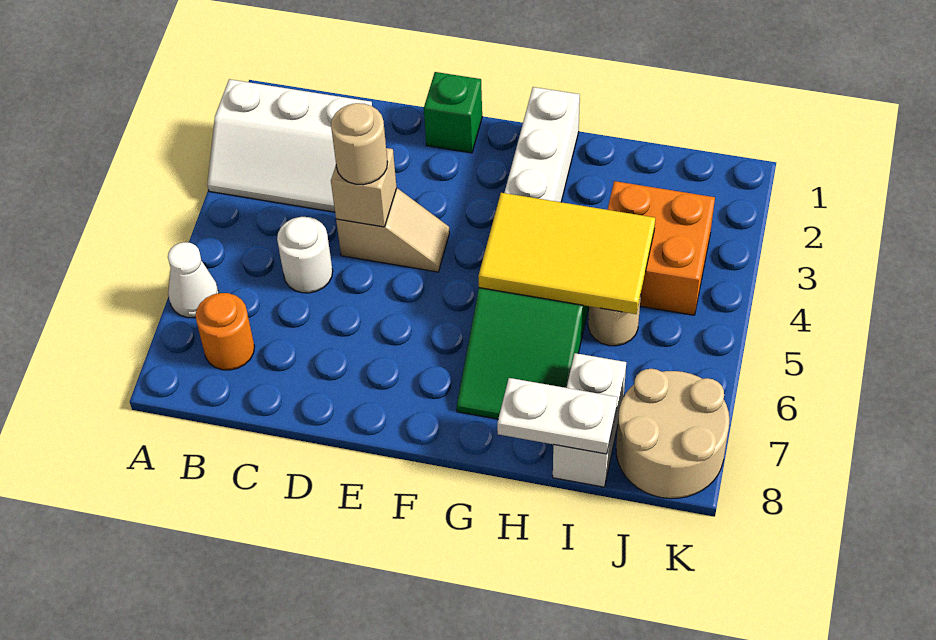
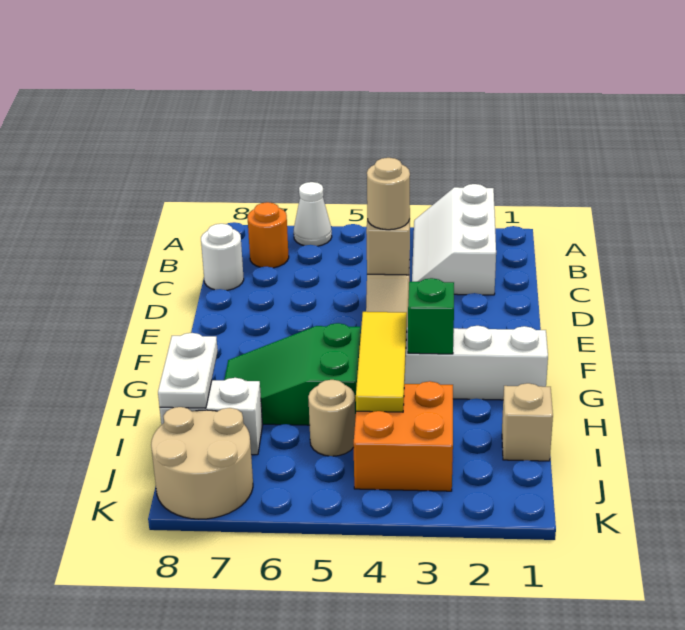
white round brick C5 level 1 -> white round brick C8 level 1
green brick E1 level 1 -> green brick G3 level 2
yellow tile G4:I5 level 2 -> yellow tile G4:I4 level 2
none -> tan brick I1 level 1

